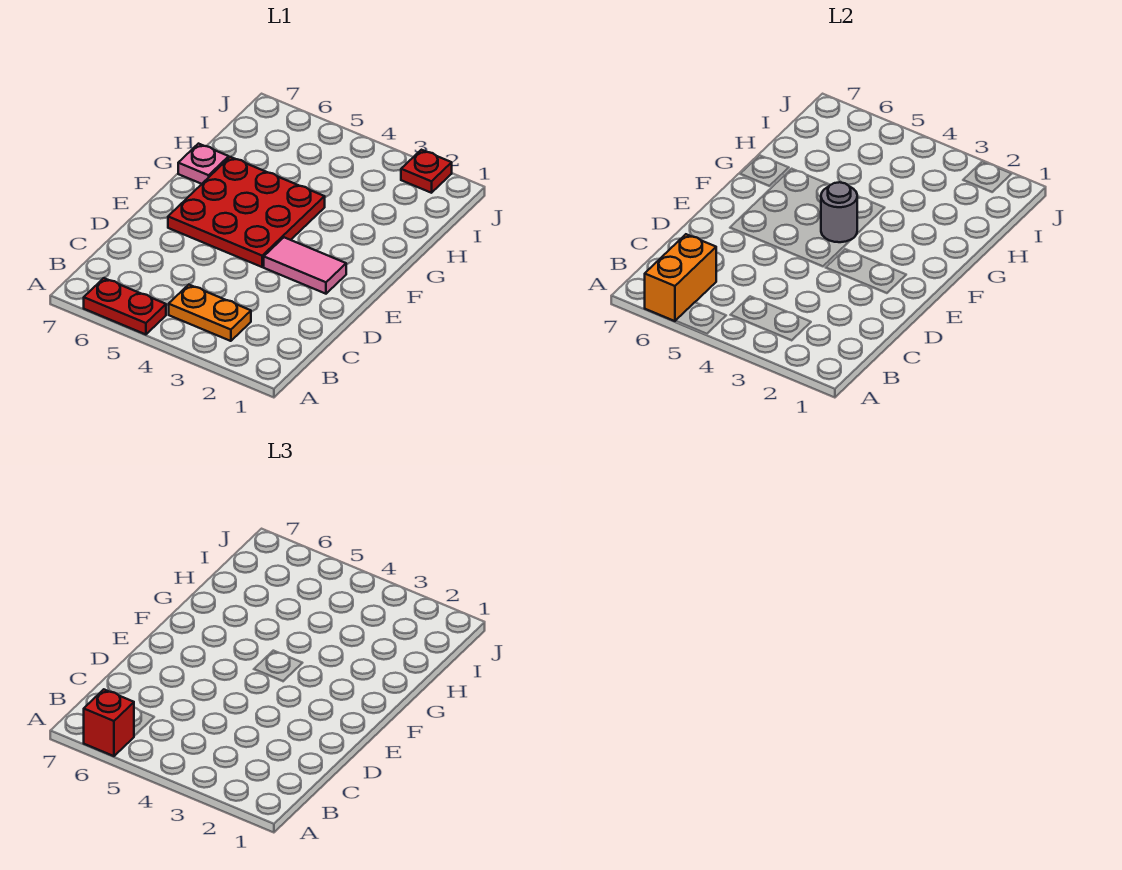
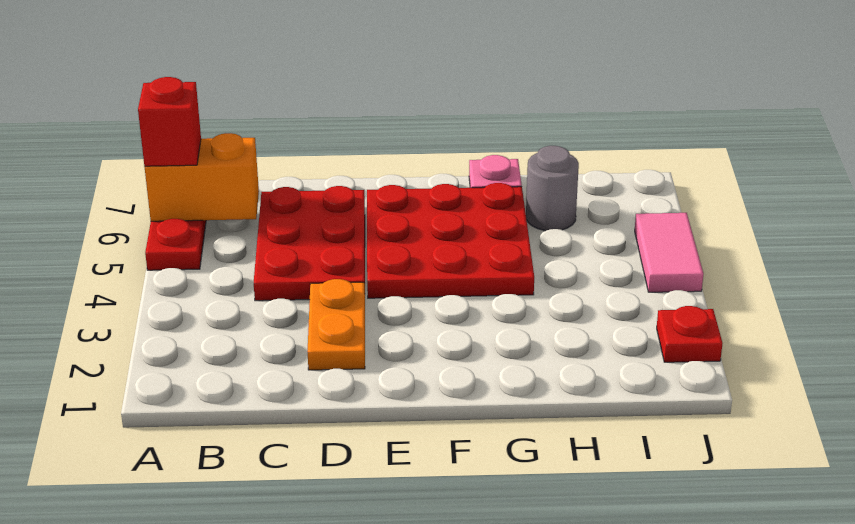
orange plate B3:B4 level 1 -> orange plate D2:D3 level 1
none -> red plate C4:D6 level 1
pink tile E2:E3 level 1 -> pink tile J4:J5 level 1
grey round brick F4 level 2 -> grey round brick H6 level 1

